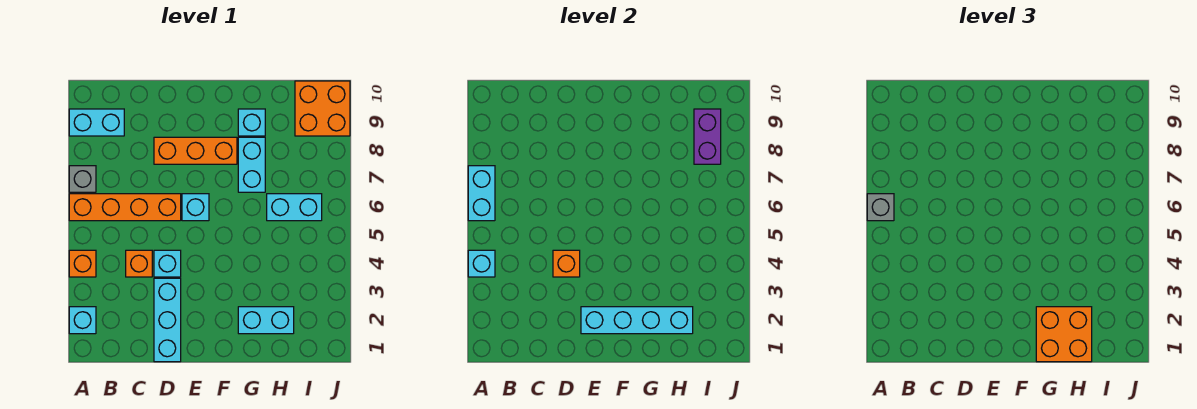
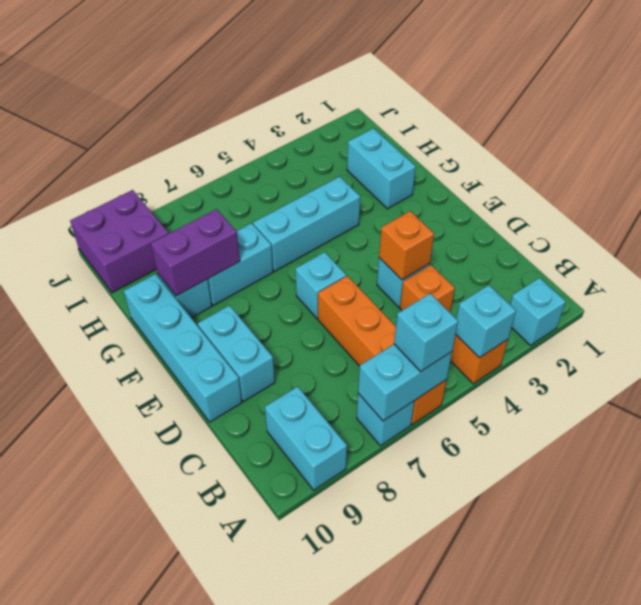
grey brick A6 level 3 -> cyan brick A6 level 3
grey brick A7 level 1 -> cyan brick A7 level 1
cyan brick D1:D3 level 1 -> cyan brick G4:G6 level 1
orange brick D8:F8 level 1 -> none
cyan brick E2:H2 level 2 -> cyan brick D10:G10 level 1
orange brick G1:H2 level 3 -> none
cyan brick H6:I6 level 1 -> cyan brick D9:E9 level 1
purple brick I8:I9 level 2 -> purple brick G8:G9 level 2
orange brick I9:J10 level 1 -> purple brick I9:J10 level 1

